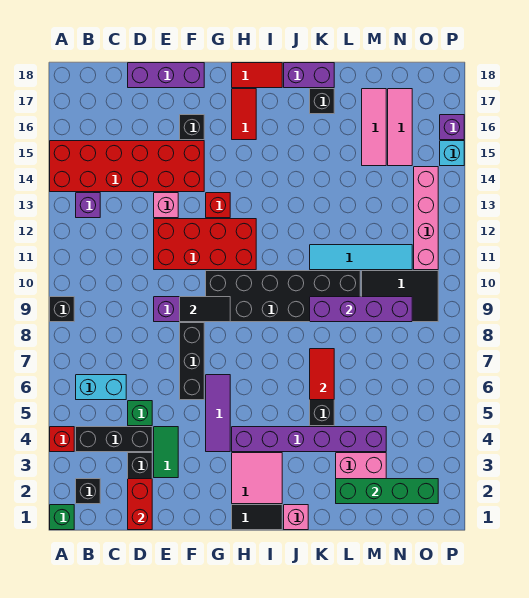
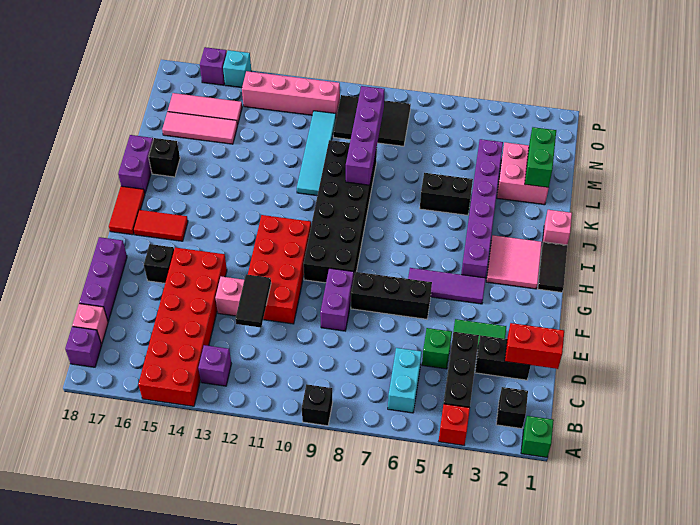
none -> purple brick B18 level 1
none -> pink brick C18 level 1
black tile F9:G9 level 2 -> black tile D12:E12 level 2
red brick G13 level 1 -> none
red tile K6:K7 level 2 -> none
green brick L2:O2 level 2 -> green brick L2:M2 level 2
black tile M9:O10 level 1 -> black tile N8:O10 level 1

